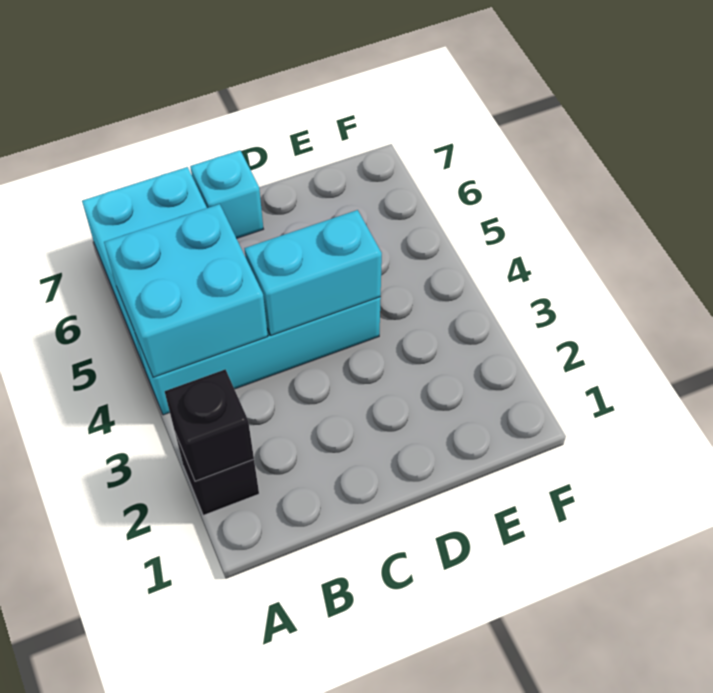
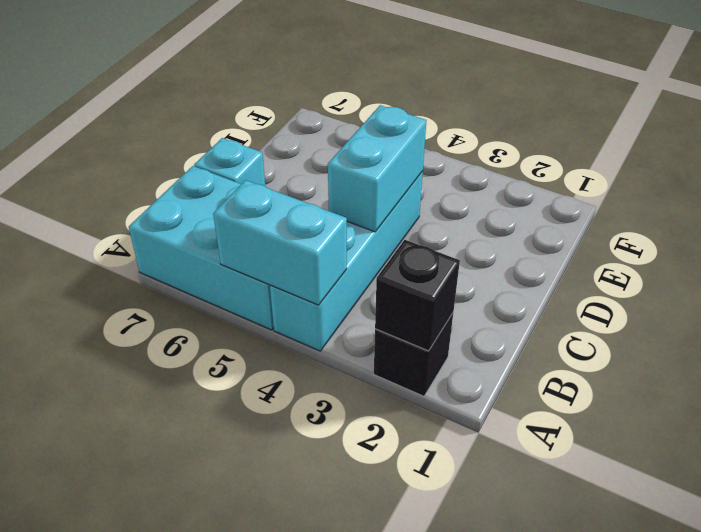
cyan brick A4:B5 level 2 -> cyan brick A4:A5 level 2

